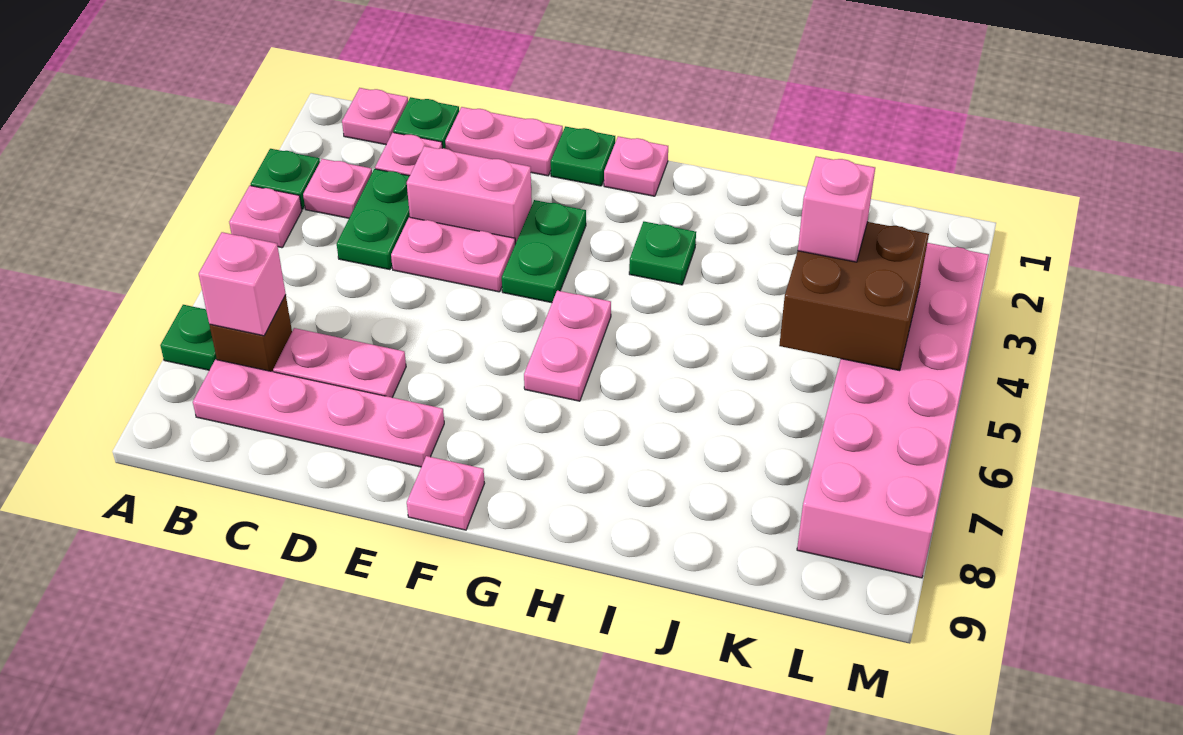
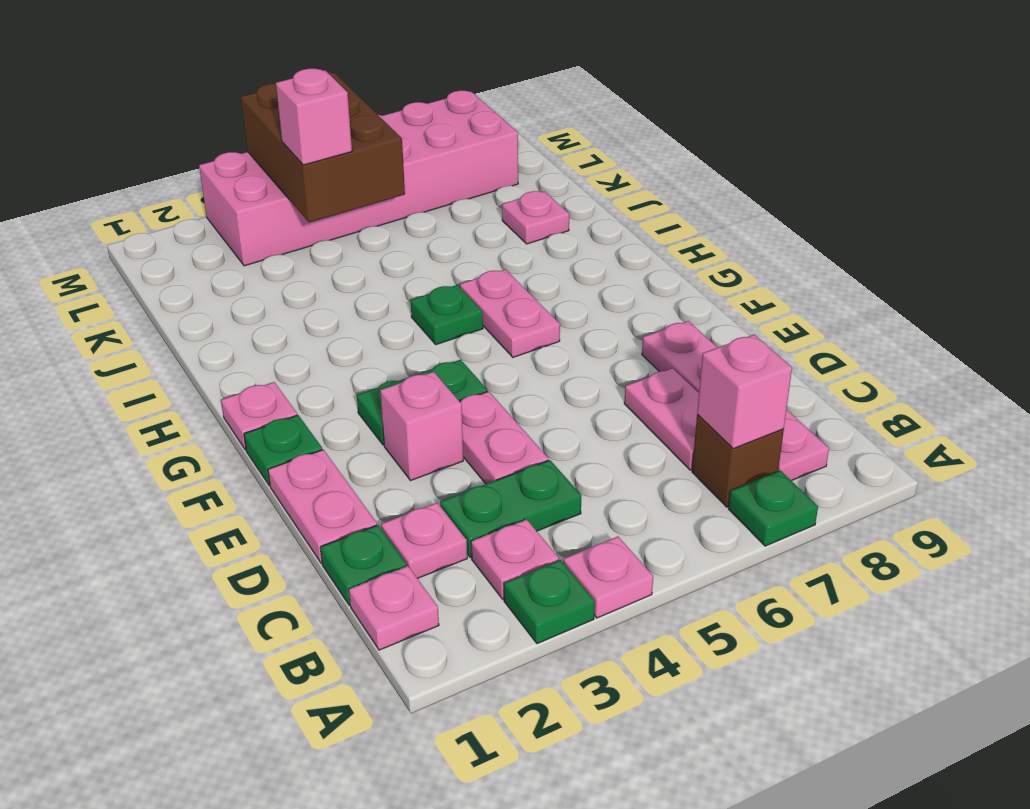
pink brick D3:E3 level 1 -> pink brick E3 level 1
pink plate F9 level 1 -> pink plate J8 level 1
pink plate G5:G6 level 1 -> pink plate G6:H6 level 1
green plate H3 level 1 -> green plate H5 level 1
brown brick K4:L5 level 2 -> brown brick K4:M5 level 2

